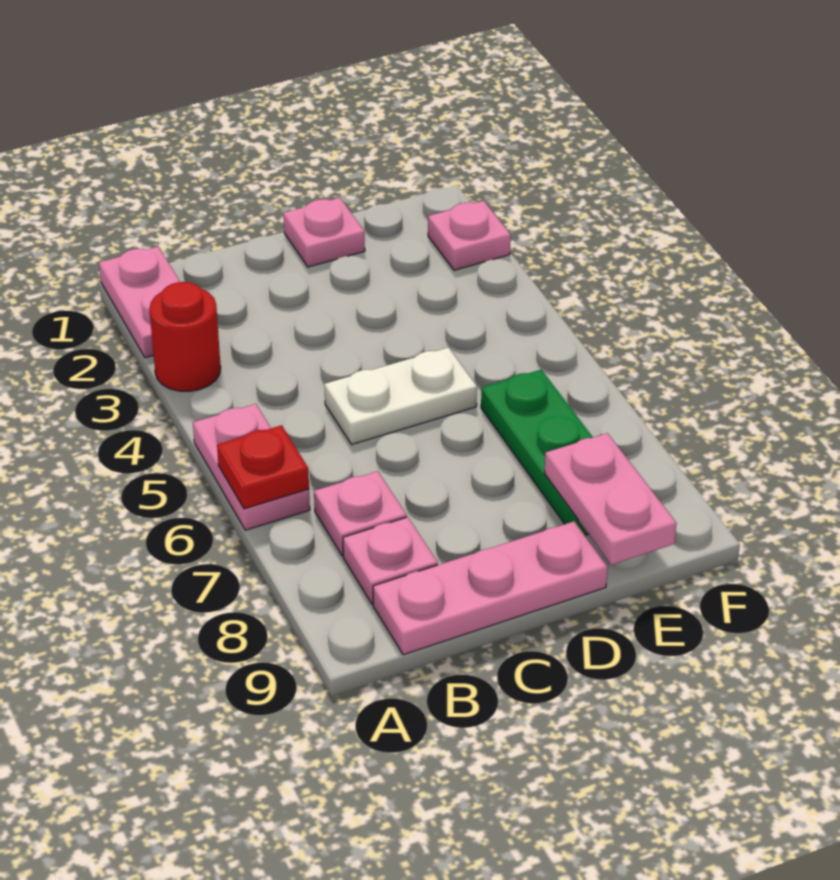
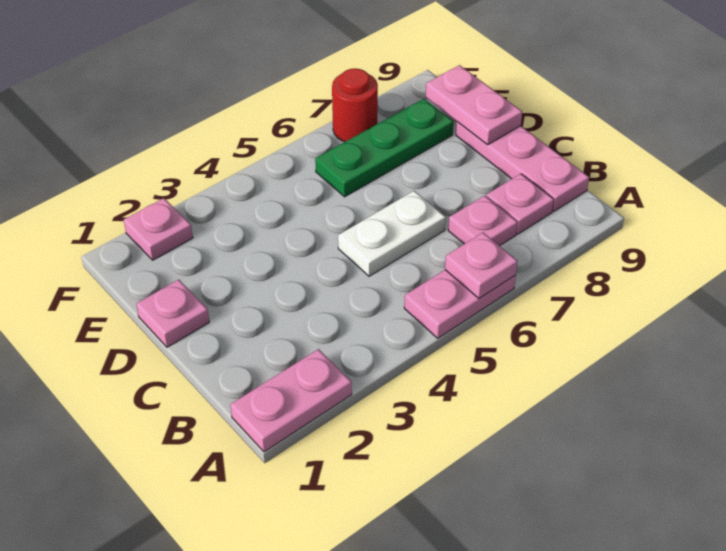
red round brick A3 level 1 -> red round brick F7 level 1
red plate A6 level 2 -> pink plate A6 level 2
white plate C5:D5 level 1 -> white plate C5:C6 level 1
pink plate E8:E9 level 2 -> pink plate D9:E9 level 2

